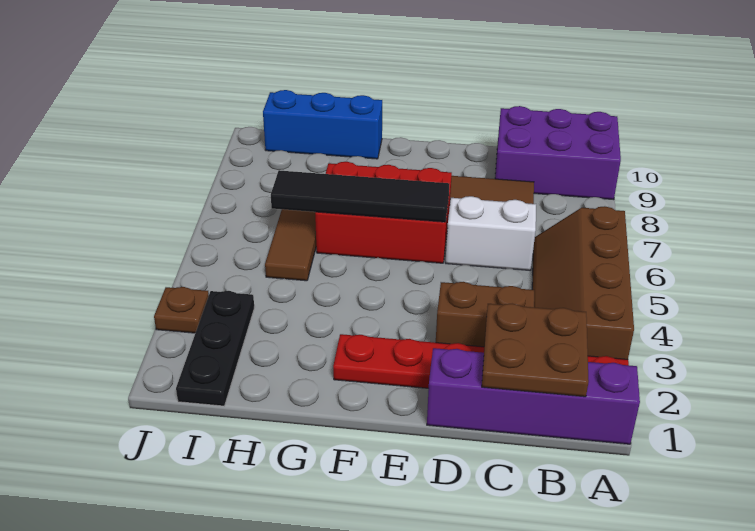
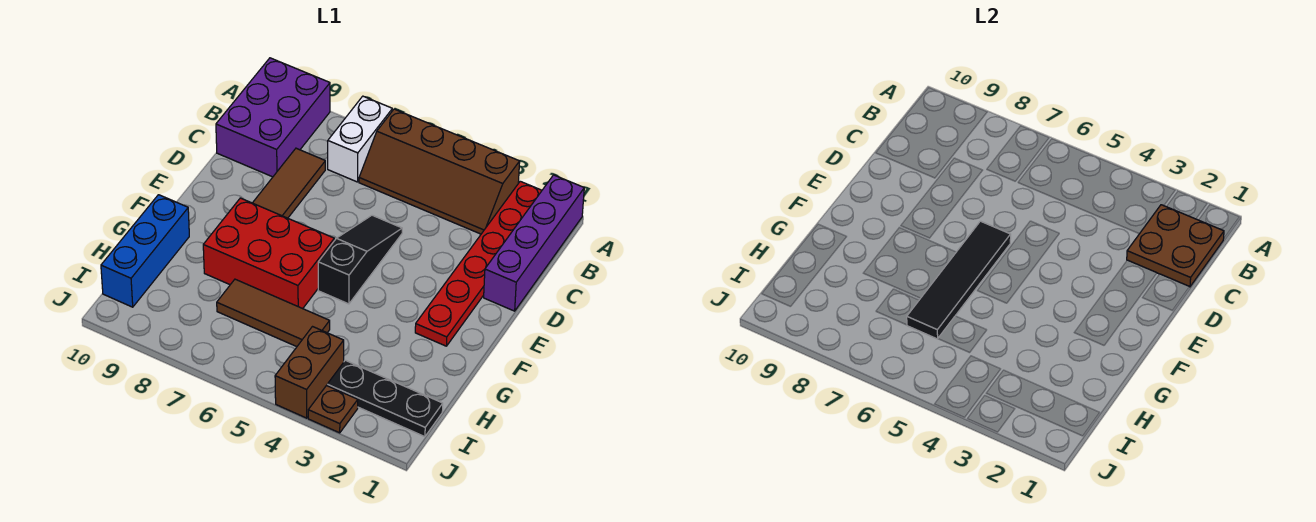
brown brick C3:D3 level 1 -> brown brick I4:J4 level 1
white brick C6:D6 level 1 -> white brick A7:B7 level 1
none -> black slope D5:F5 level 1 top F
red brick E6:G7 level 1 -> red brick F6:G8 level 1

